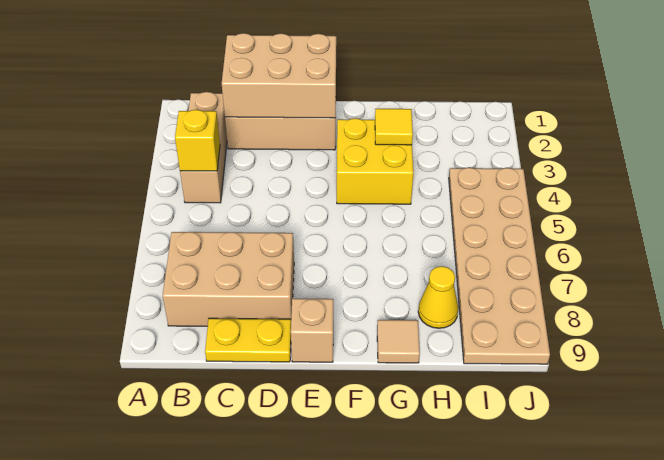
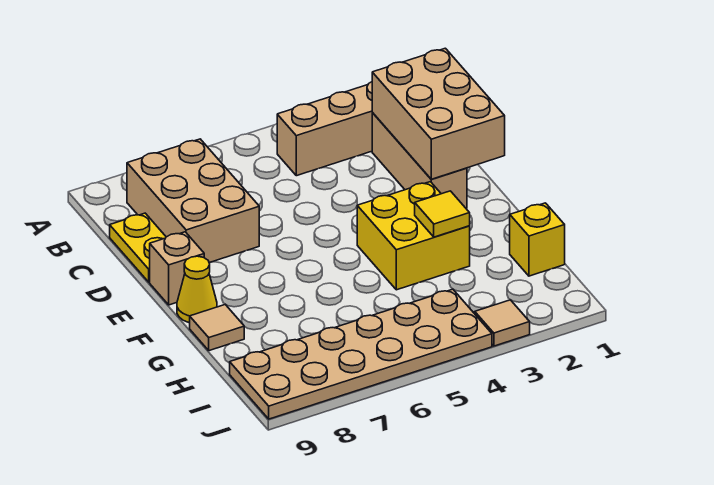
yellow brick B4 level 2 -> yellow brick H1 level 1
yellow cone H8 level 1 -> yellow cone F9 level 1
none -> tan tile J3 level 1

